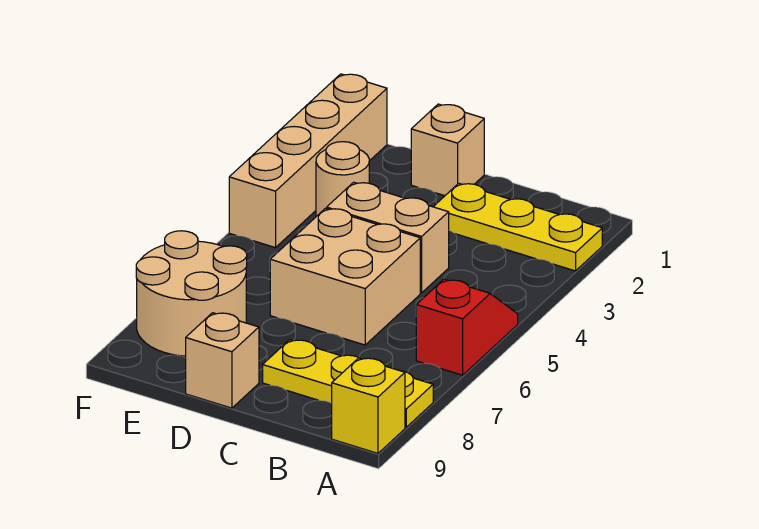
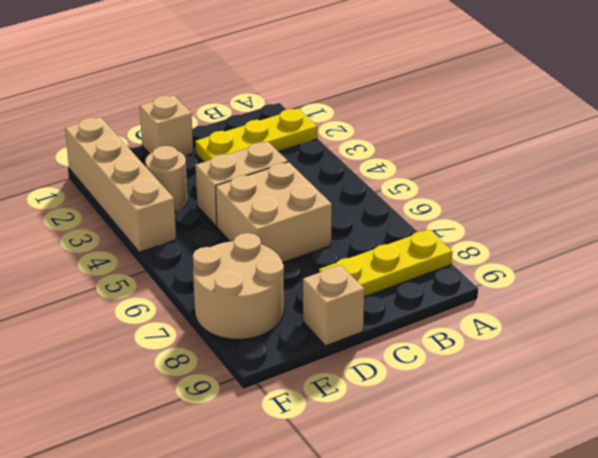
red slope A5:A6 level 1 top 6 -> none
yellow brick A9 level 1 -> none

